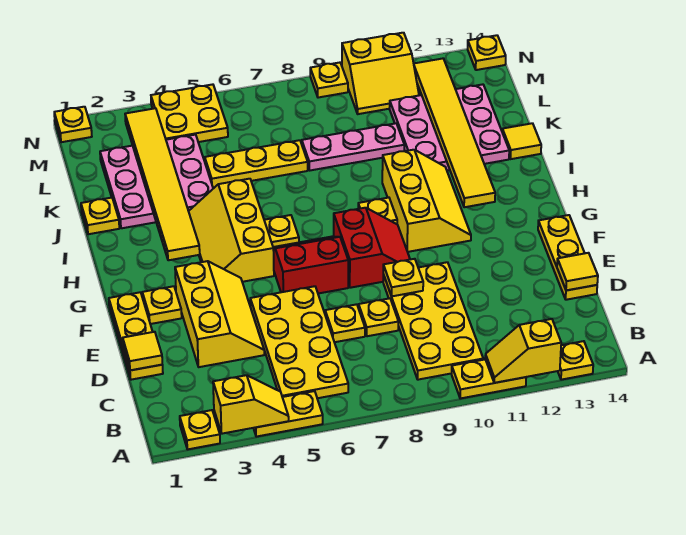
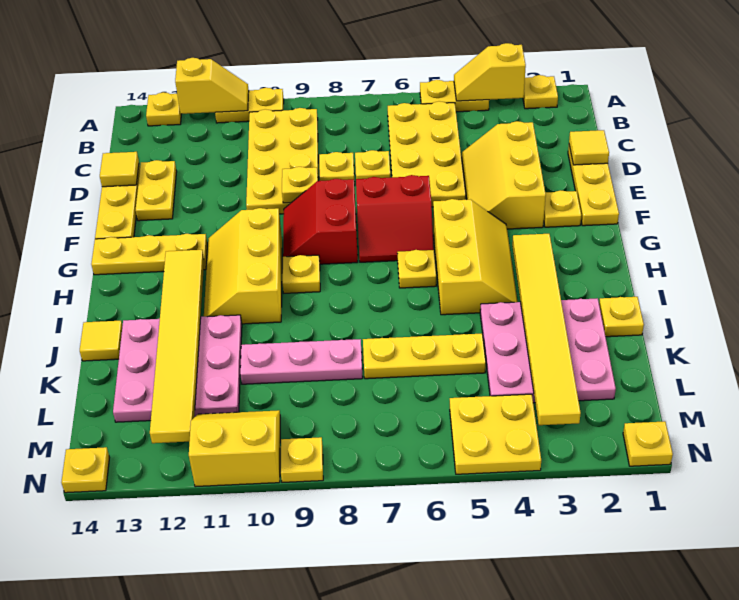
none -> yellow plate D13:E13 level 1
none -> yellow plate G12:G14 level 1

